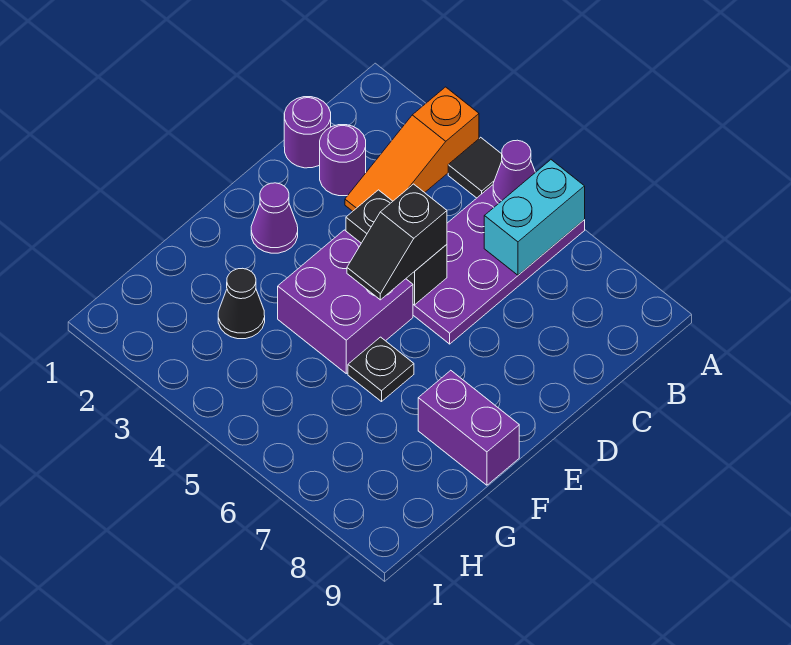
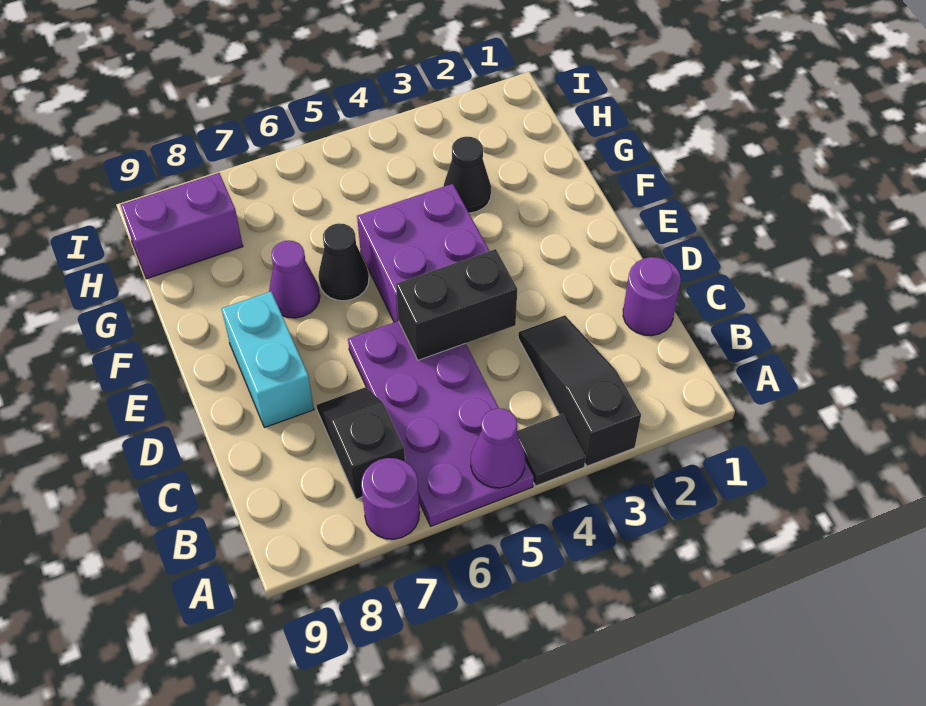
orange slope A3:C3 level 1 top A -> black slope A3:C3 level 1 top A
cyan brick A6:B6 level 2 -> cyan brick D8:E8 level 1
purple round brick C2 level 1 -> purple round brick A7 level 1
black slope D5:E5 level 3 top D -> black slope B7:C7 level 1 top B
purple cone E2 level 1 -> purple cone F7 level 1
black plate F6 level 1 -> black cone F6 level 1
purple brick F8:F9 level 1 -> purple brick H8:H9 level 1

